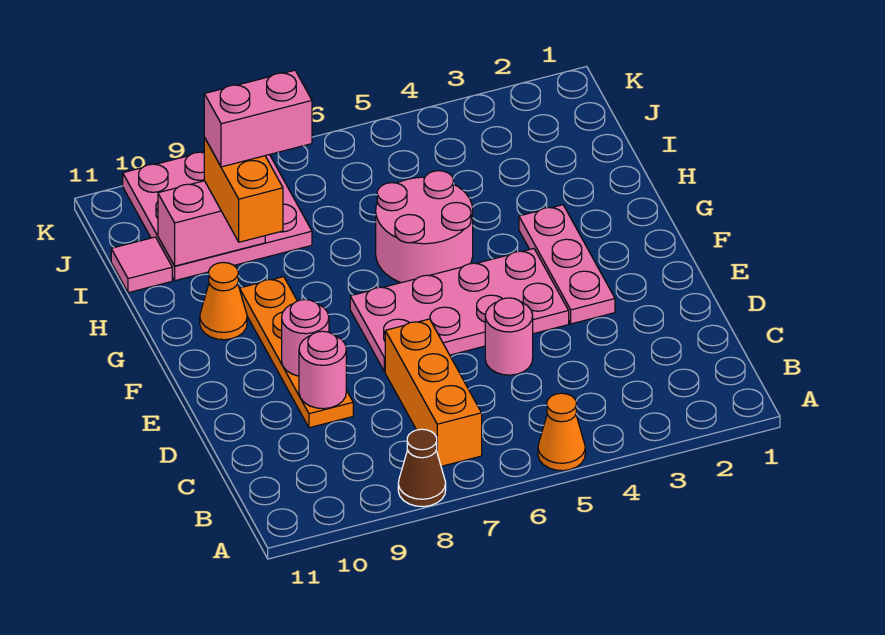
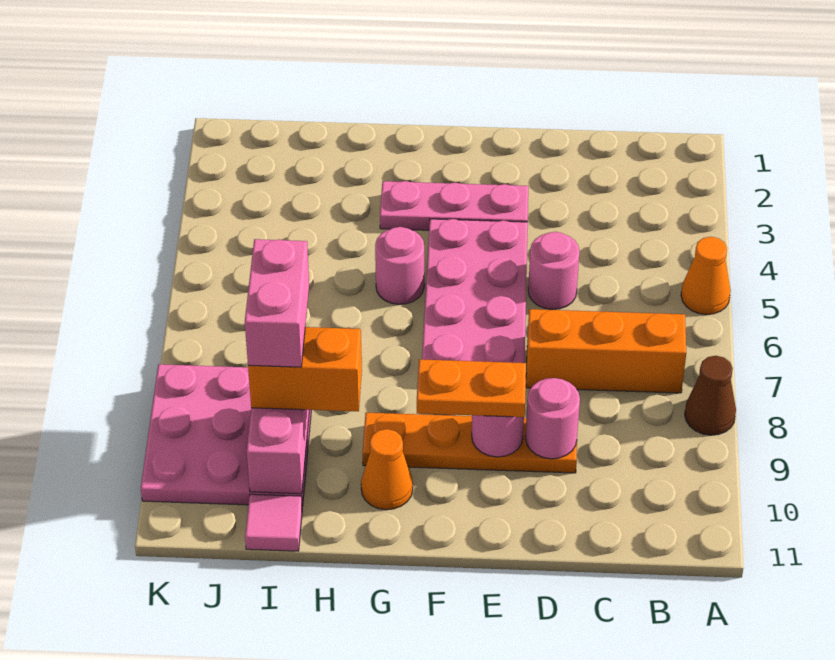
none -> orange plate E9:F9 level 3
pink round brick G5:H6 level 1 -> pink round brick G5 level 1

